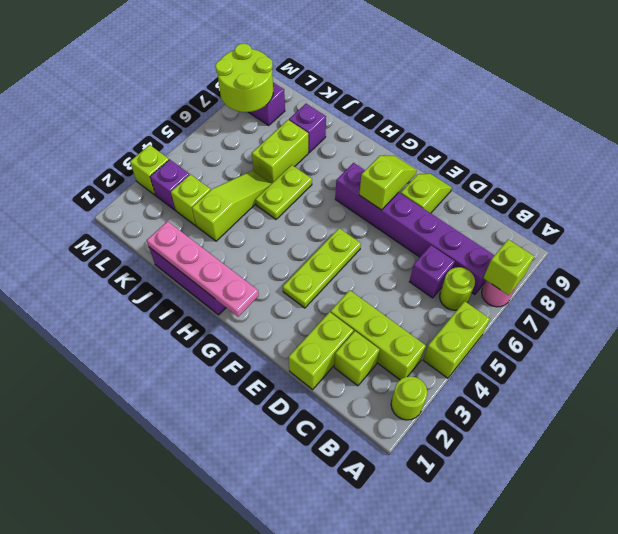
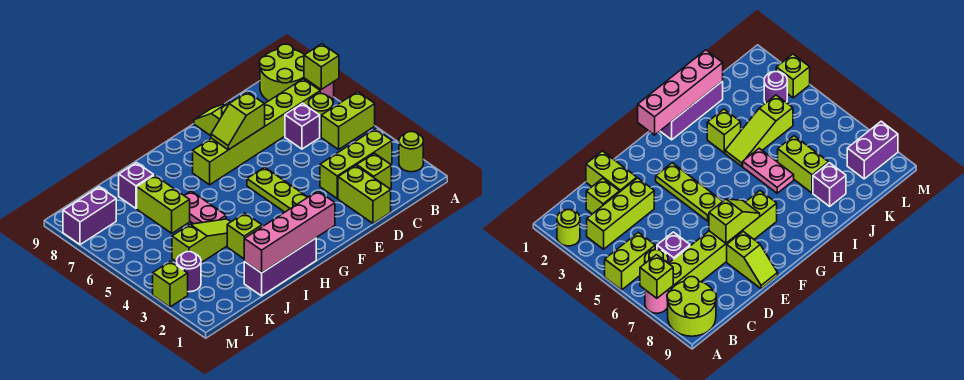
lime brick A4:A5 level 1 -> lime brick A5:B5 level 1
purple brick B7:G7 level 1 -> lime brick B7:G7 level 1
lime slope F7:F8 level 2 top 7 -> lime slope E7:F7 level 2 top E
pink plate G1:J1 level 2 -> pink brick G1:J1 level 2
lime plate I5:I6 level 1 -> pink plate I5:I6 level 1
lime slope J3:J5 level 1 top 3 -> lime slope I4:K4 level 1 top K
lime brick K3 level 1 -> lime brick I3 level 1
purple brick L3 level 1 -> purple round brick L3 level 1
lime round brick L7:M8 level 2 -> lime round brick A8:B9 level 1

